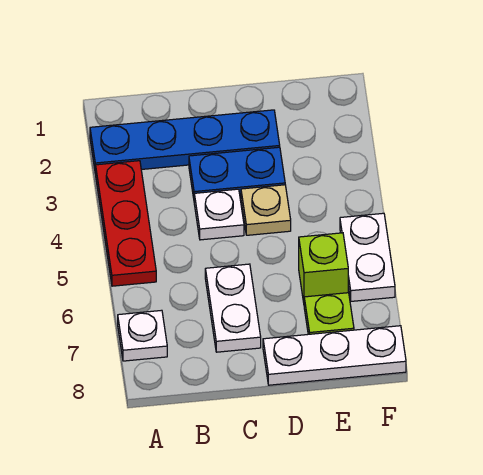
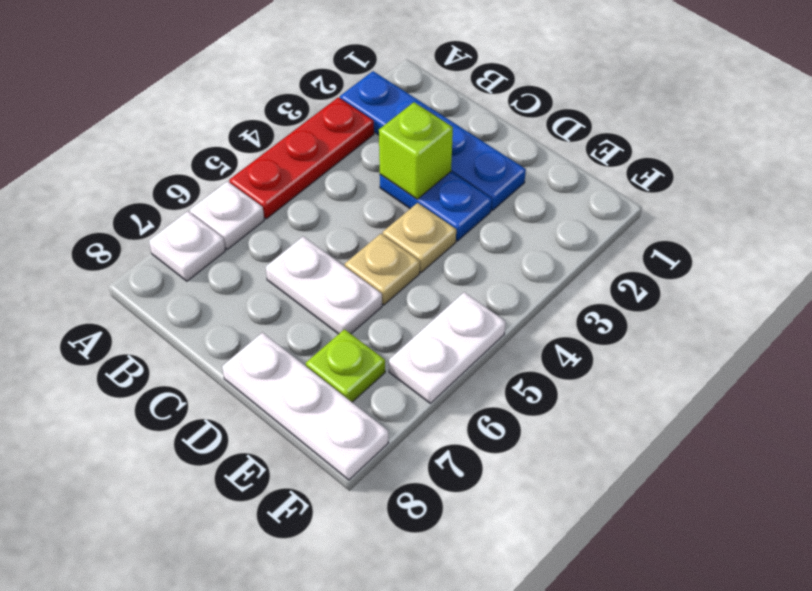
white plate C4 level 1 -> white plate A6 level 1
white plate C6:C7 level 1 -> white plate C6:D6 level 1
none -> tan plate D5 level 1
lime brick E6 level 1 -> lime brick C3 level 2

